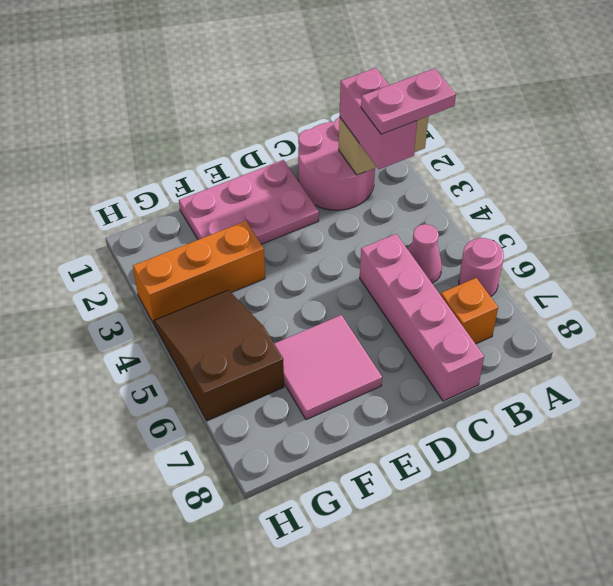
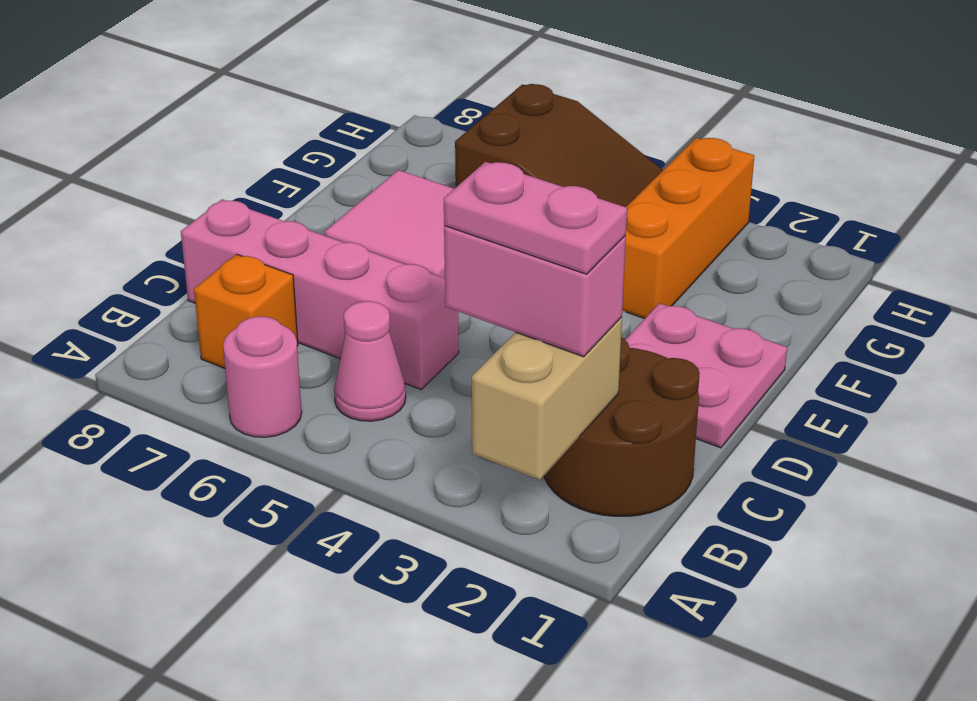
pink plate A3:B3 level 4 -> pink plate B2:B3 level 4
pink round brick B1:C2 level 1 -> brown round brick B1:C2 level 1
pink plate D1:F2 level 1 -> pink plate D1:E2 level 1

